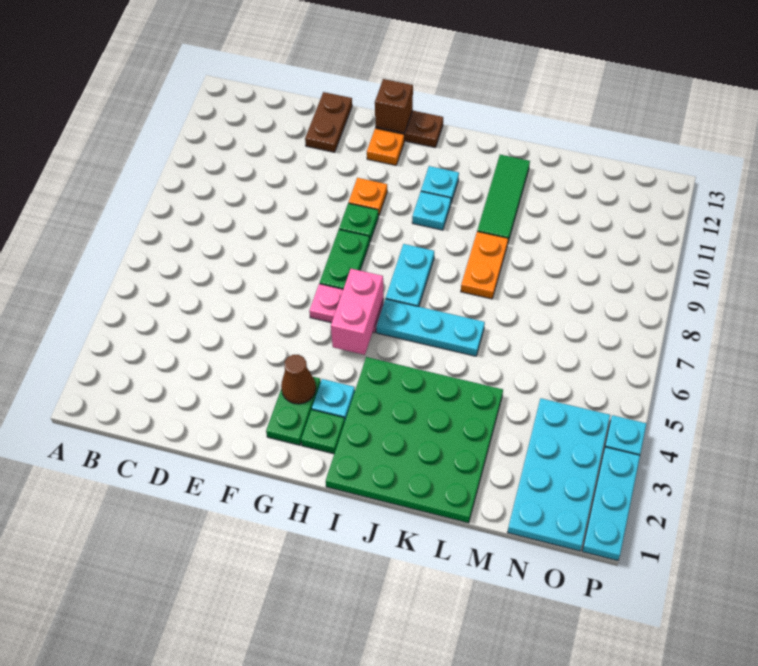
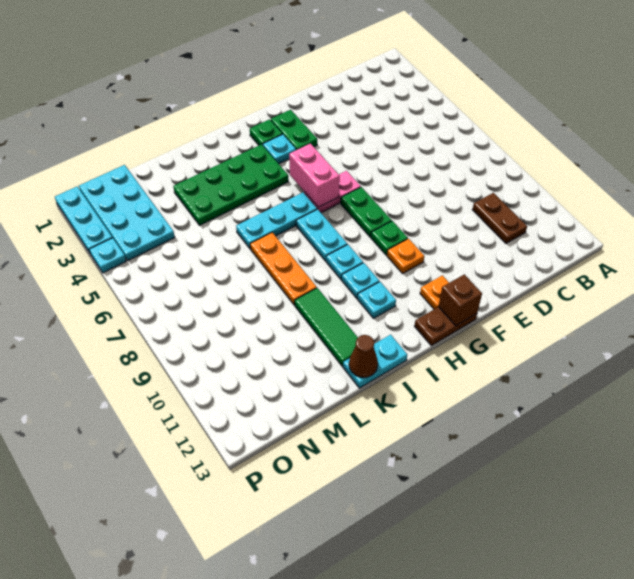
brown plate E12:E13 level 1 -> brown plate C10:C11 level 1
brown cone G3 level 2 -> brown cone K13 level 2
green plate I1:L4 level 1 -> green plate I3:L4 level 1
none -> cyan plate I9 level 1
none -> cyan plate J13:K13 level 1
orange plate K8:K9 level 1 -> orange plate K7:K9 level 1

